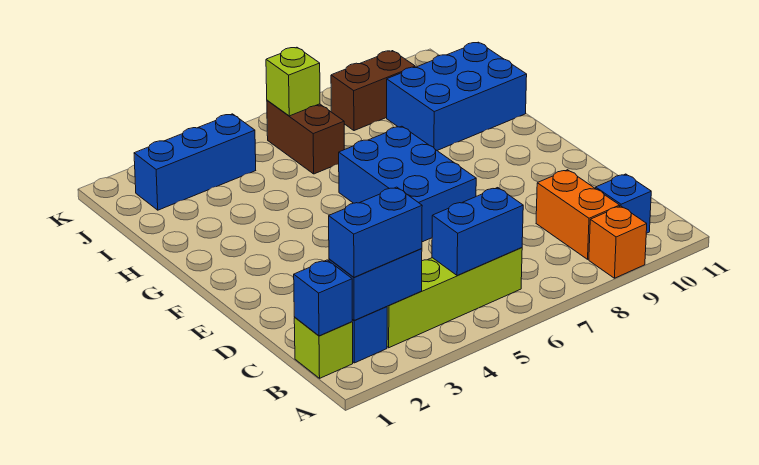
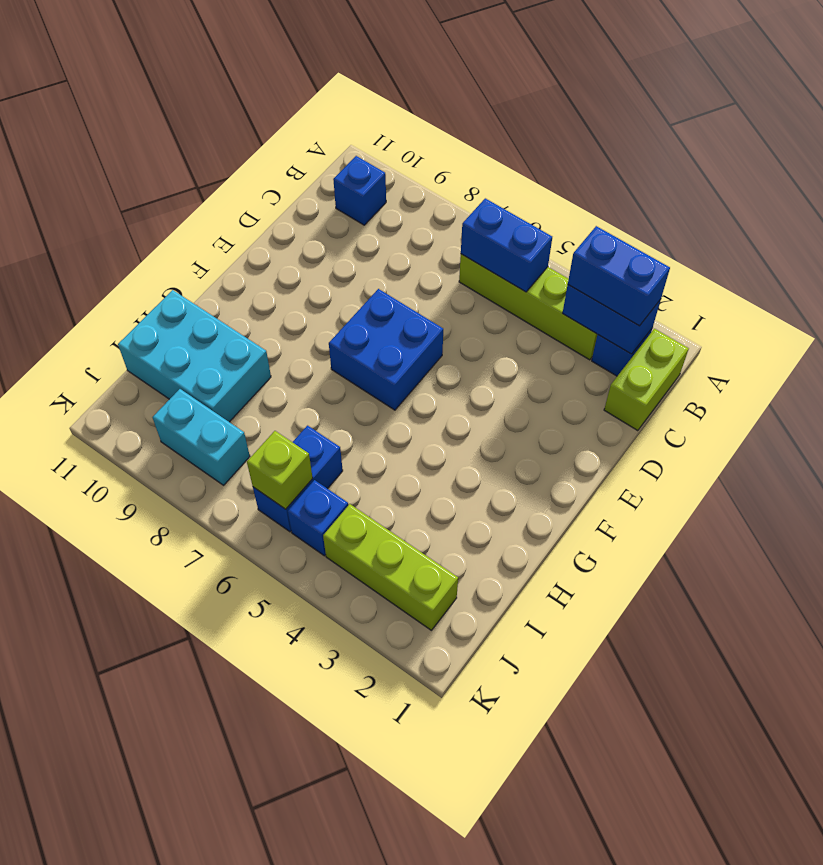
orange brick A9 level 1 -> none
lime brick B1 level 1 -> lime brick B1:C1 level 1
blue brick B1 level 2 -> blue brick J5 level 1
orange brick B9:C9 level 1 -> none
blue brick E6:G7 level 1 -> blue brick E6:F7 level 1
blue brick H9:I11 level 1 -> cyan brick H9:I11 level 1
brown brick I6:J6 level 1 -> blue brick I6:J6 level 1
blue brick J2:J4 level 1 -> lime brick J2:J4 level 1
brown brick J8:J9 level 1 -> cyan brick J8:J9 level 1

